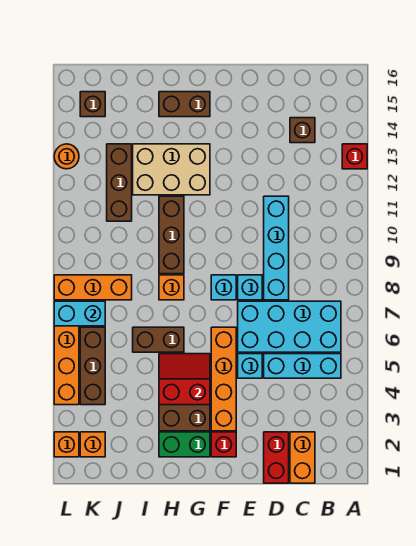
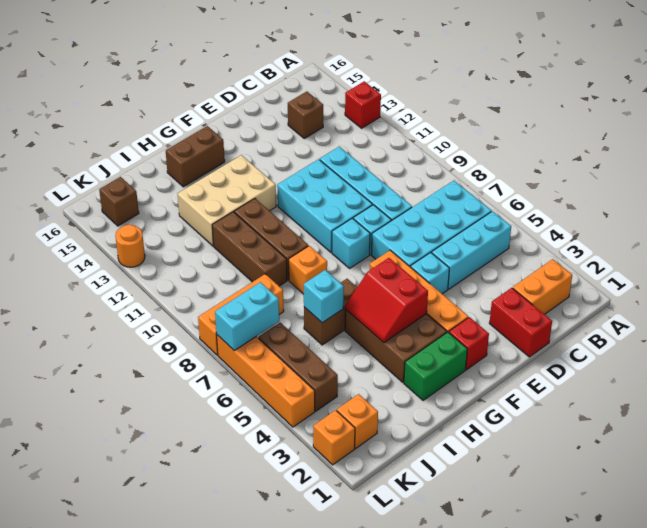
orange brick C1:C2 level 1 -> orange brick B2:C2 level 1
none -> cyan brick E9:F11 level 1
red slope G4:H5 level 2 top 4 -> red slope G4:H5 level 2 top G
none -> cyan brick I6 level 2
brown brick J11:J13 level 1 -> brown brick I9:I11 level 1

